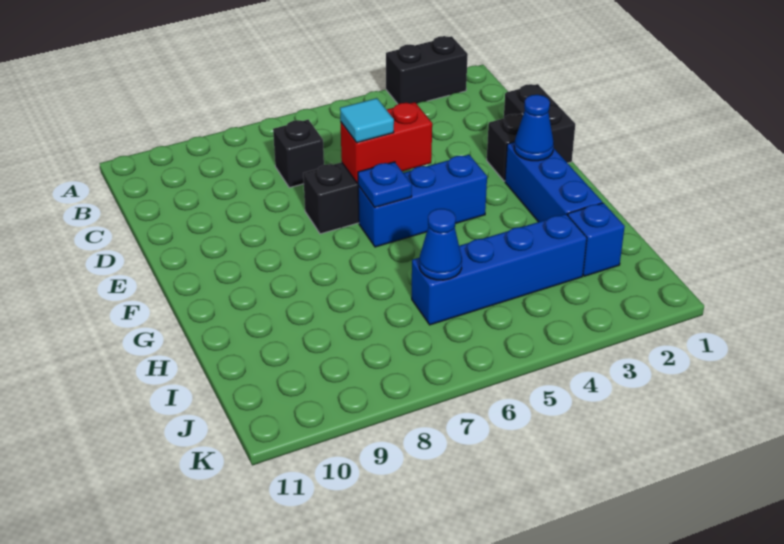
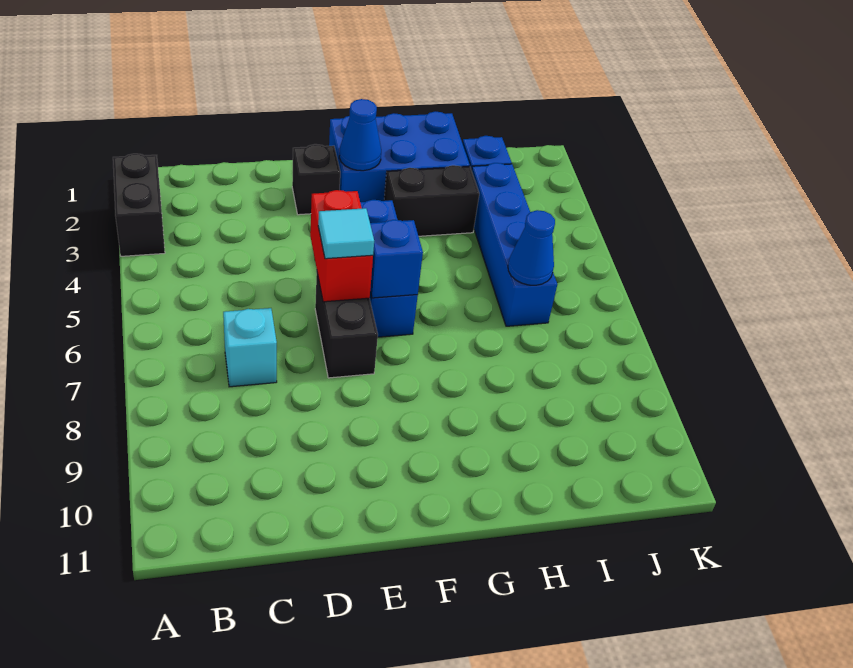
black brick C7 level 1 -> cyan brick C7 level 1
black brick D1:E1 level 1 -> black brick G3:H3 level 1
blue brick F2:H2 level 1 -> blue brick F1:H2 level 1
blue plate F6 level 2 -> blue brick F6 level 2

